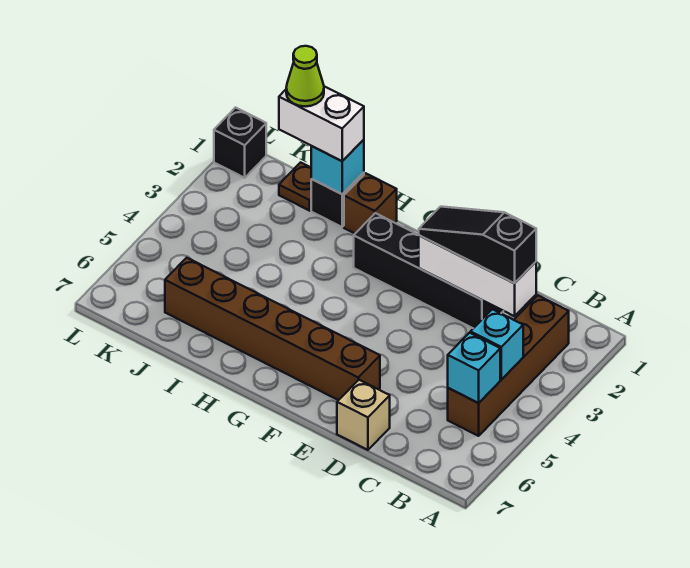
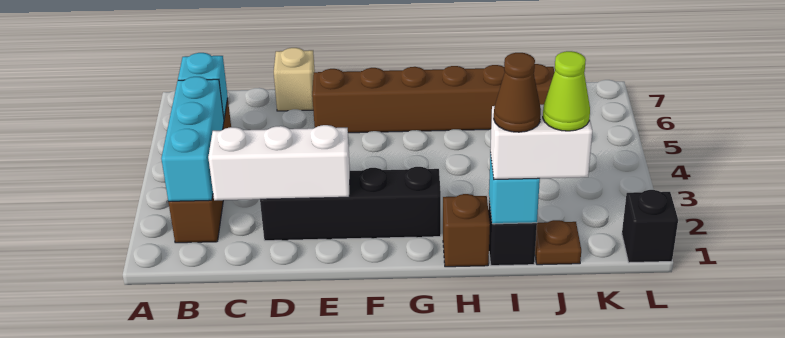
cyan brick B4 level 2 -> cyan brick B2:B4 level 2
black slope C2:E2 level 3 top C -> none
none -> brown cone I1 level 4

